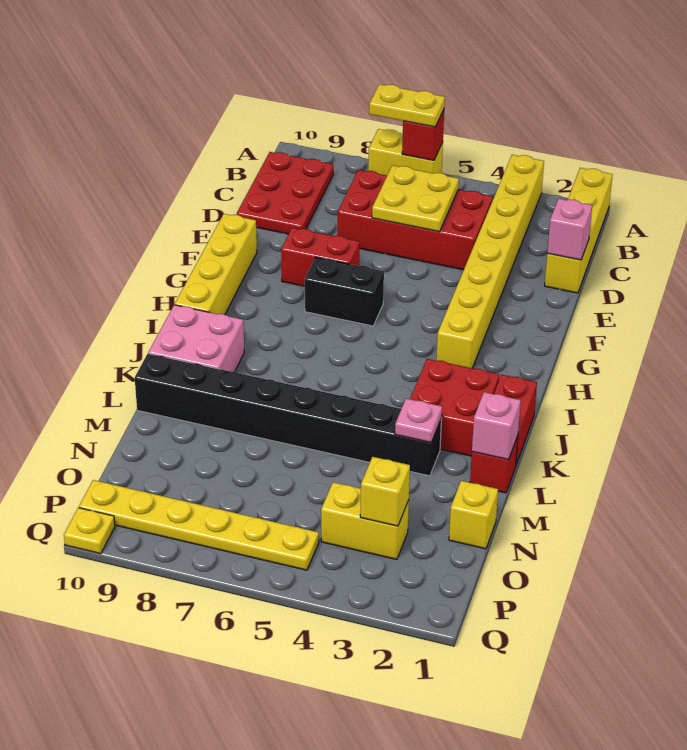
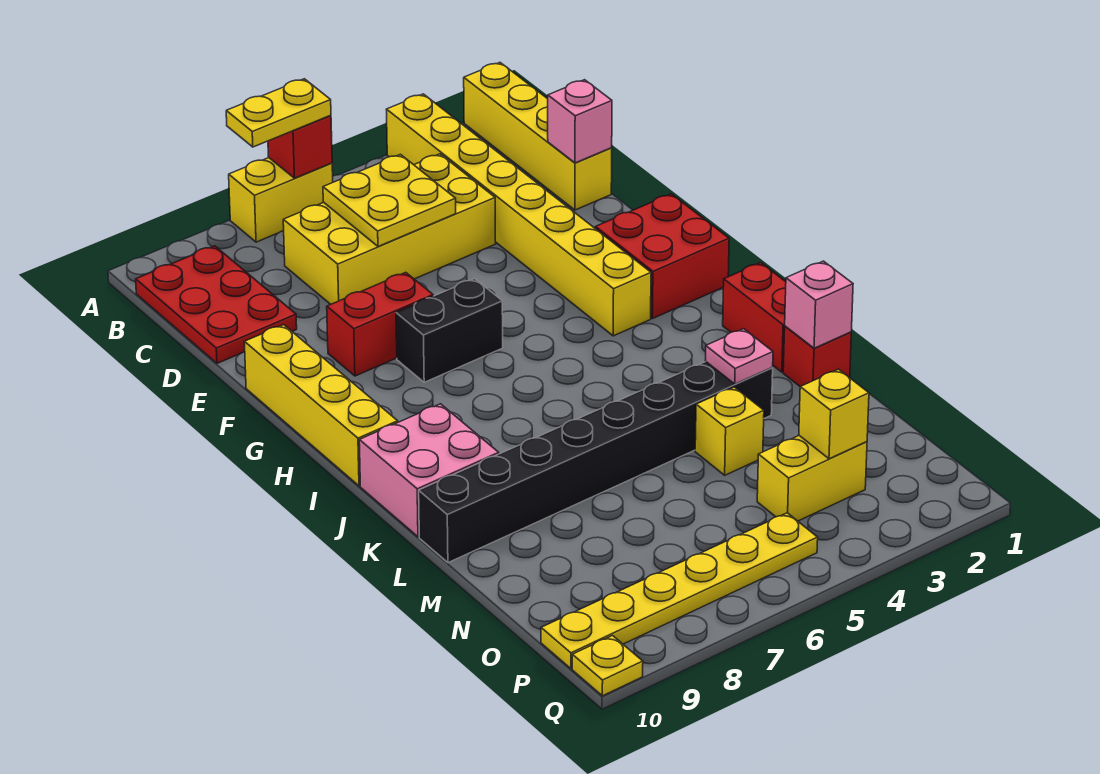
red brick C4:D7 level 1 -> yellow brick C4:D7 level 1
red brick J2:K3 level 1 -> red brick G1:H2 level 1
yellow brick N1 level 1 -> yellow brick M4 level 1

